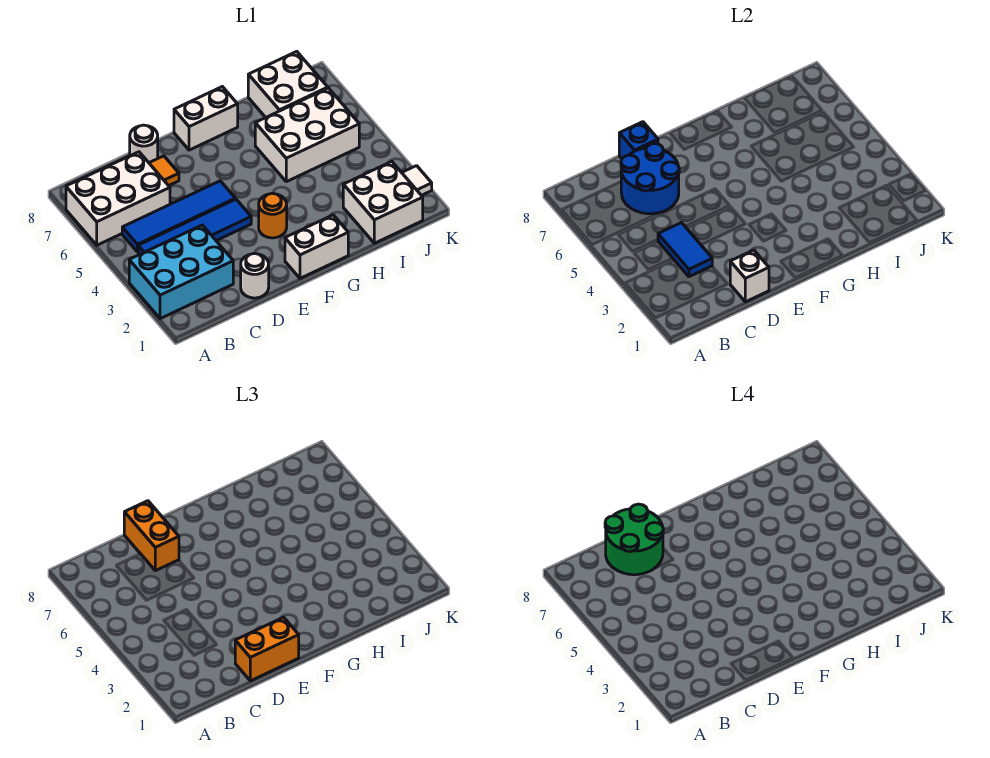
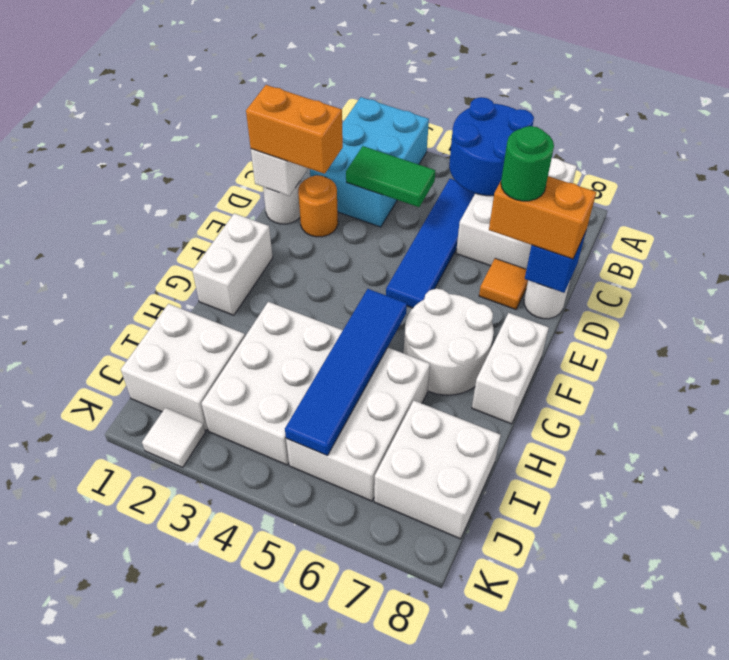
blue tile B4:E4 level 1 -> blue tile G5:J5 level 2
blue tile C3:C4 level 2 -> green tile C3:C4 level 2
blue round brick C6:D7 level 2 -> blue round brick A5:B6 level 2
green round brick C7:D8 level 4 -> green round brick D7 level 4
orange brick D1:E1 level 3 -> orange brick D1:D2 level 3
orange round brick F3 level 1 -> orange round brick D2 level 1
none -> white round brick F6:G7 level 1
none -> white brick H3:J4 level 1

